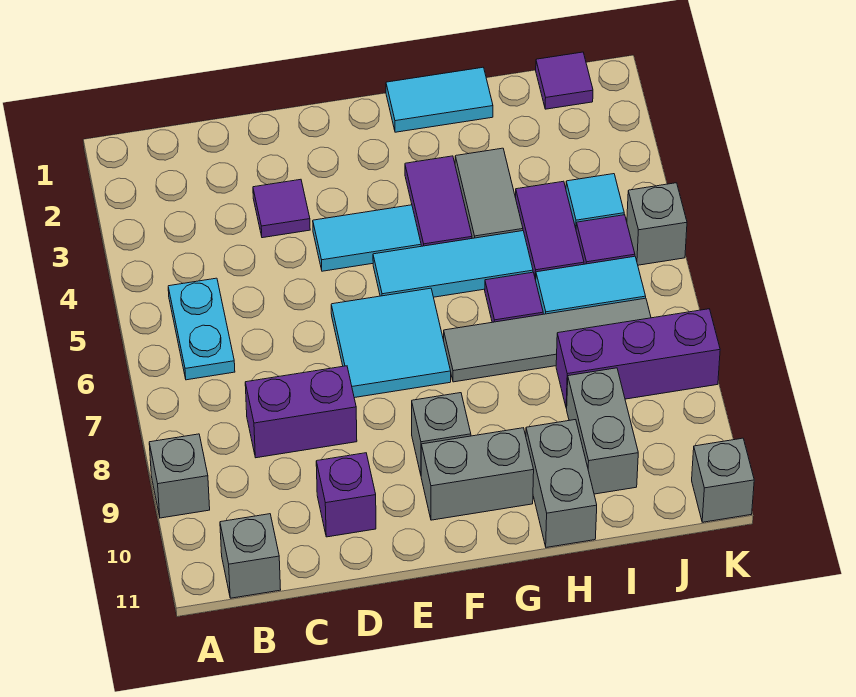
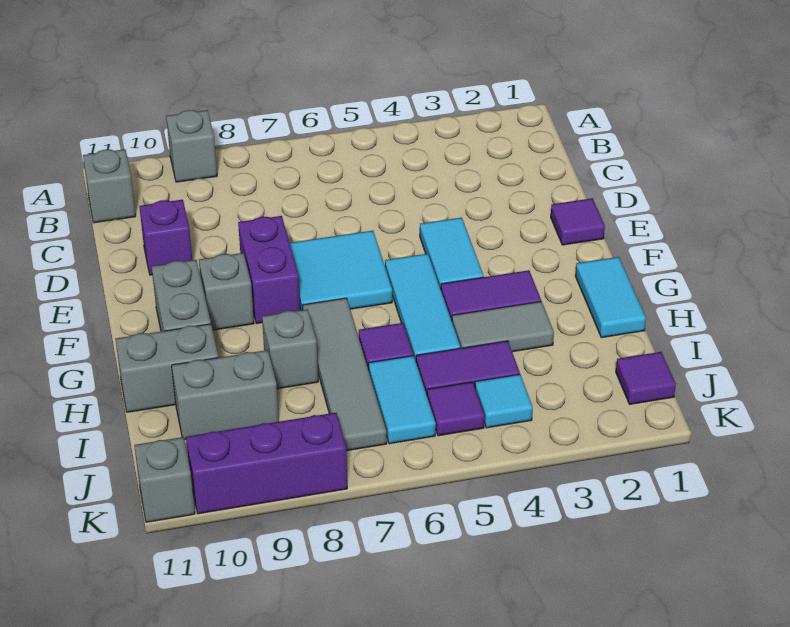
cyan plate B5:B6 level 1 -> none
purple brick C8:D8 level 1 -> purple brick E8:F8 level 1
purple tile D3 level 1 -> purple tile E1 level 1
purple brick I8:K8 level 1 -> purple brick K8:K10 level 1
grey brick K5 level 1 -> grey brick H8 level 1

